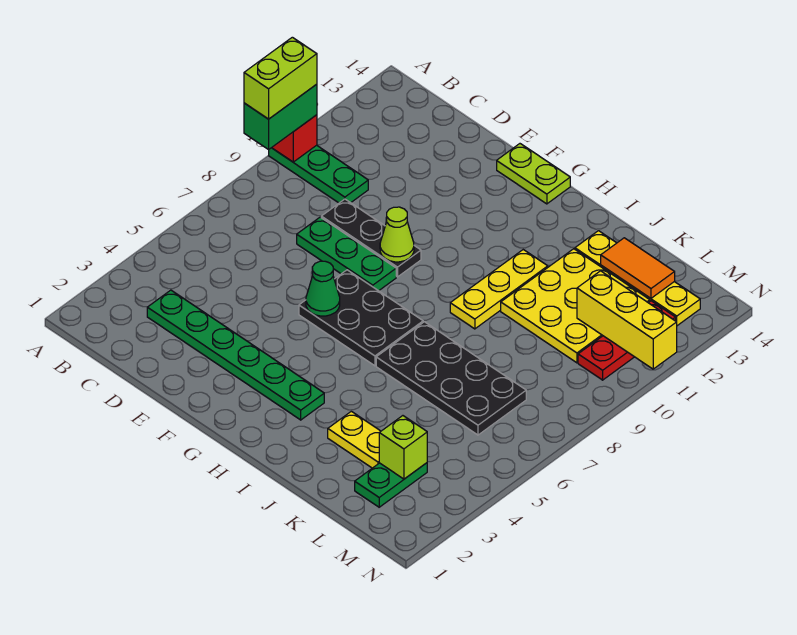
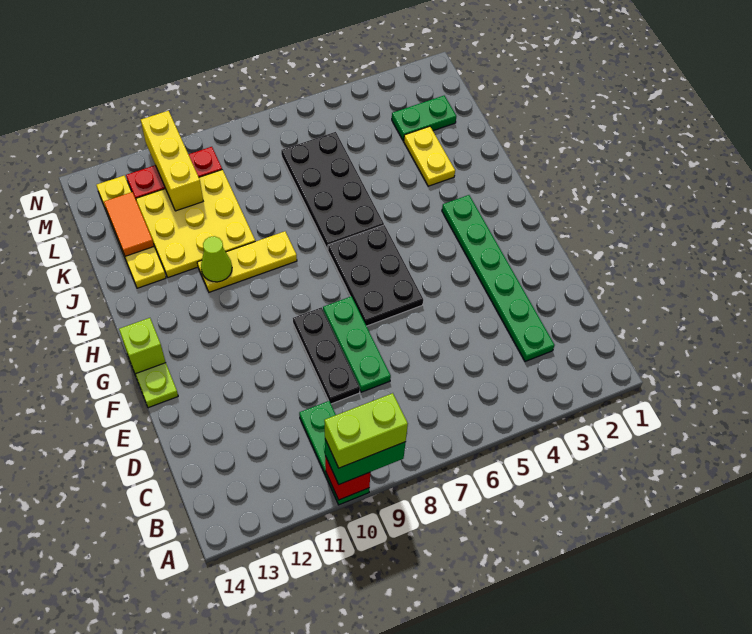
green cone F6 level 2 -> none
lime cone F9 level 2 -> lime cone I11 level 2
lime brick L3 level 2 -> lime brick G14 level 2

